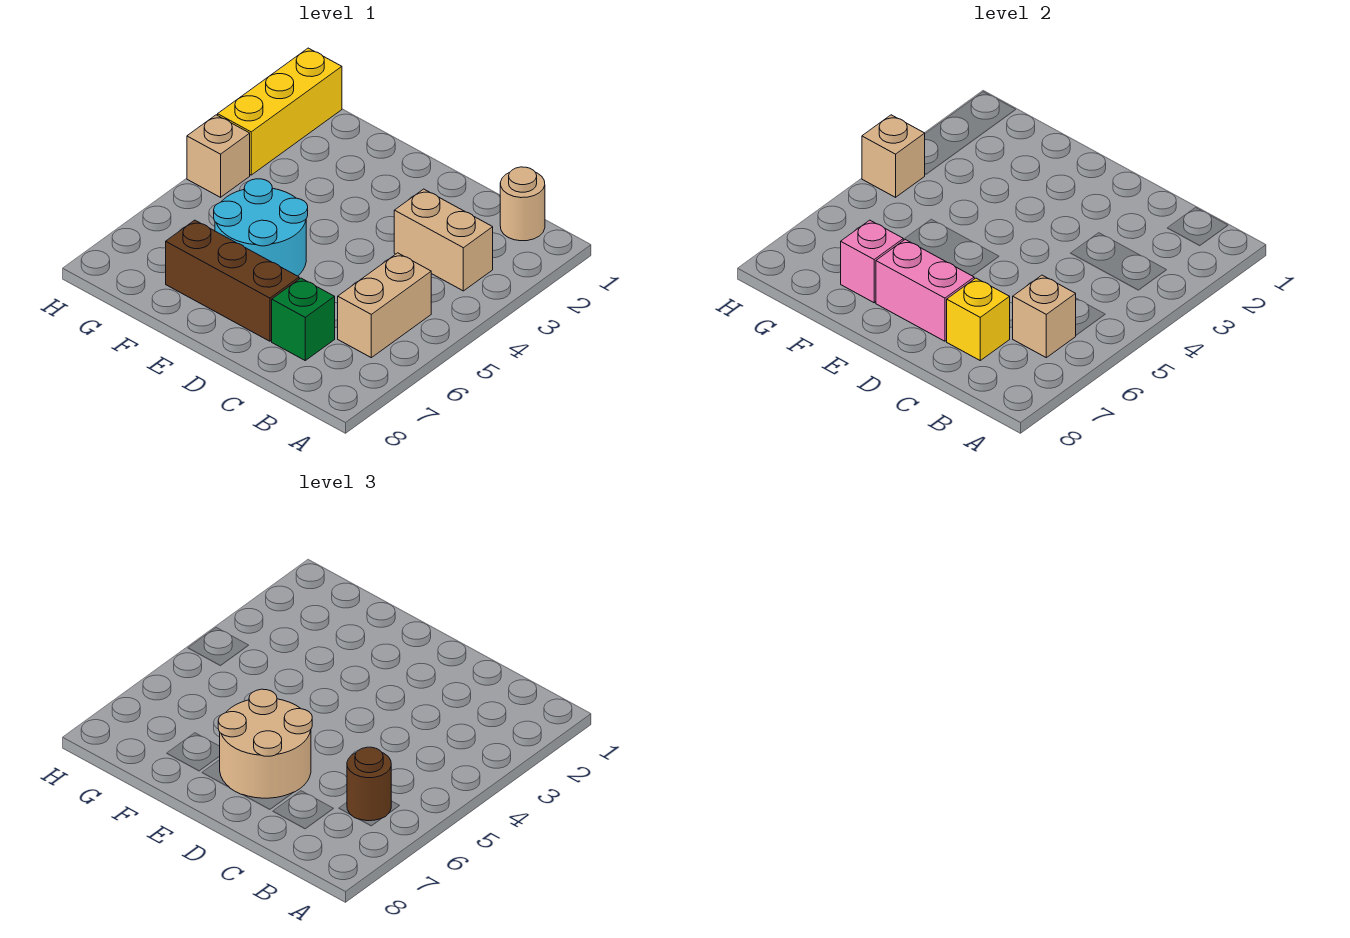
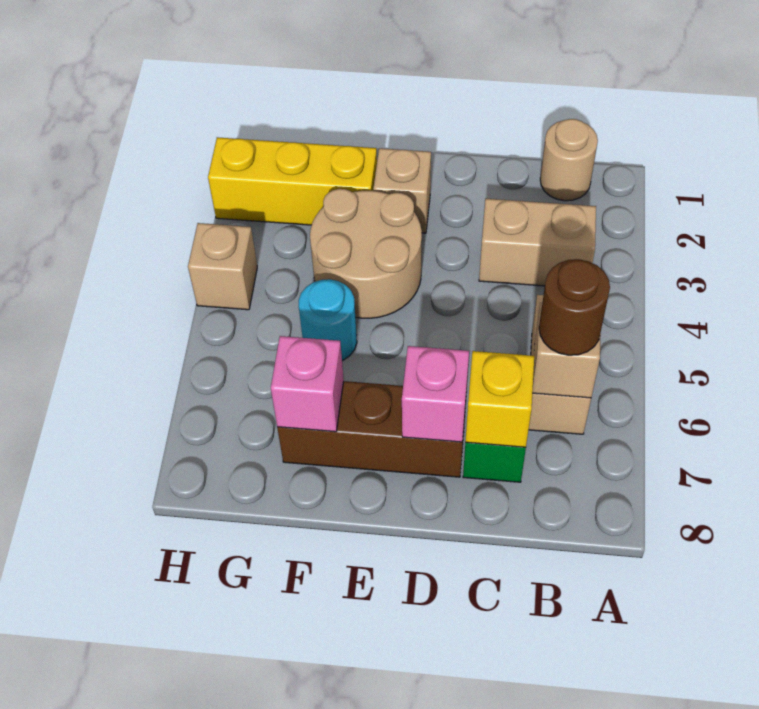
tan round brick D6:E7 level 3 -> tan round brick E3:F4 level 1
pink brick D7:E7 level 2 -> pink brick D7 level 2
cyan round brick E5:F6 level 1 -> cyan round brick F5 level 1
yellow brick H1:H3 level 1 -> yellow brick F2:H2 level 1
tan brick H4 level 2 -> tan brick E2 level 1

